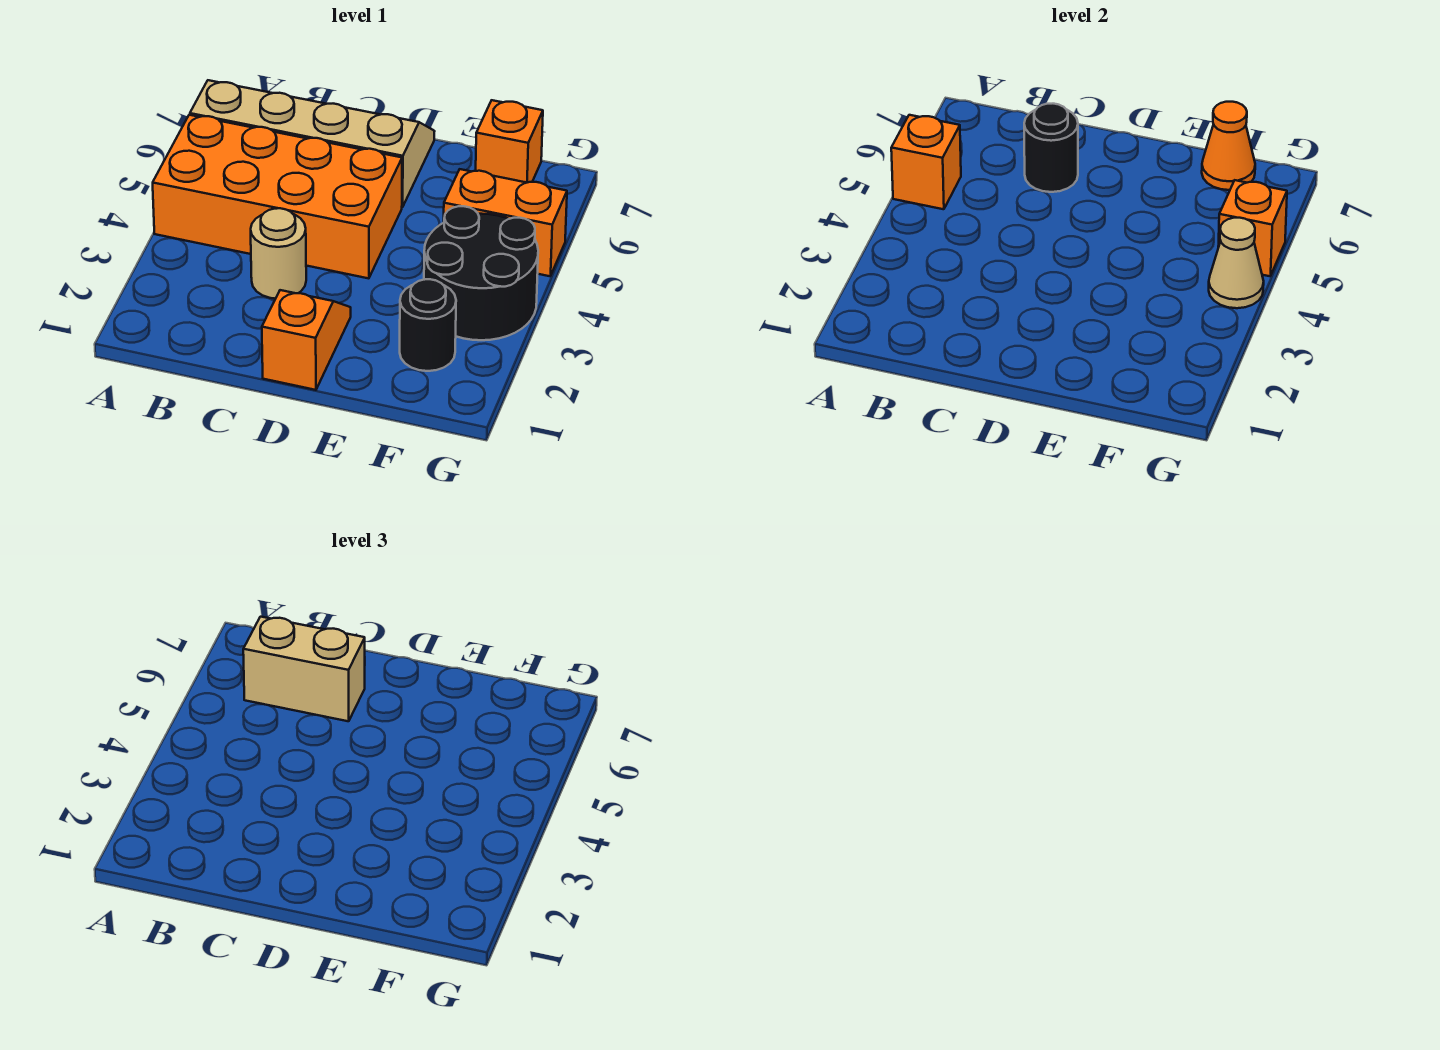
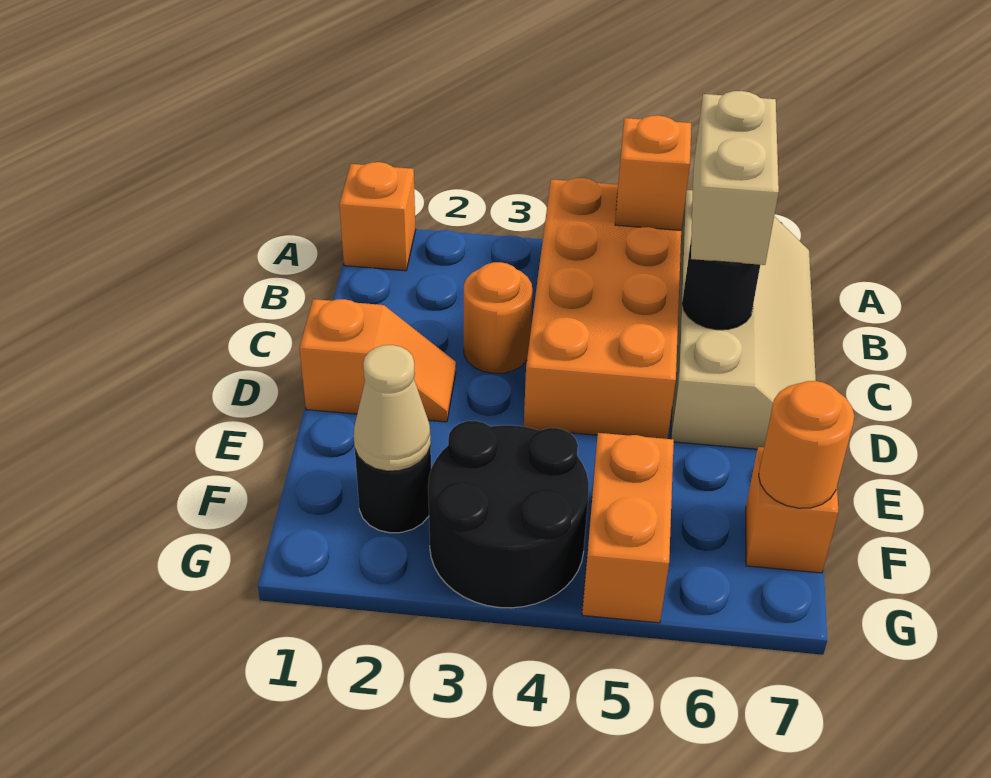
tan round brick C3 level 1 -> orange round brick C3 level 1
orange cone F7 level 2 -> orange round brick F7 level 2
tan cone G4 level 2 -> tan cone F2 level 2
orange brick G5 level 2 -> orange brick A1 level 1

